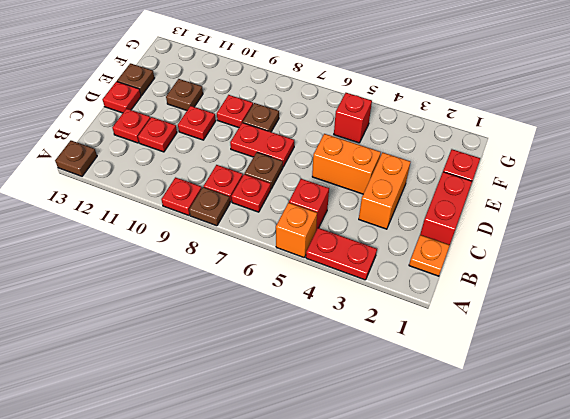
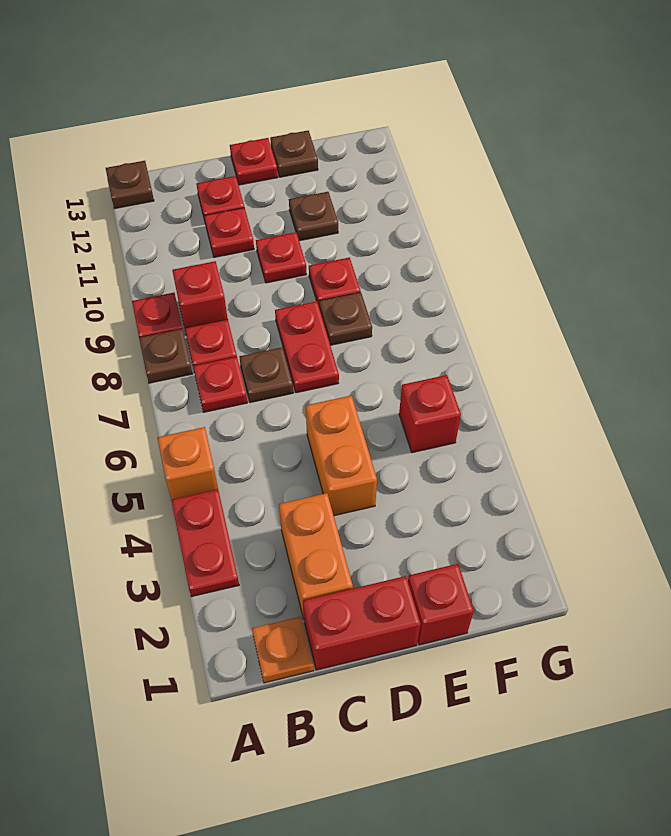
red brick B5 level 1 -> red brick B9 level 1
orange brick C3:D3 level 1 -> orange brick C2:C3 level 1

